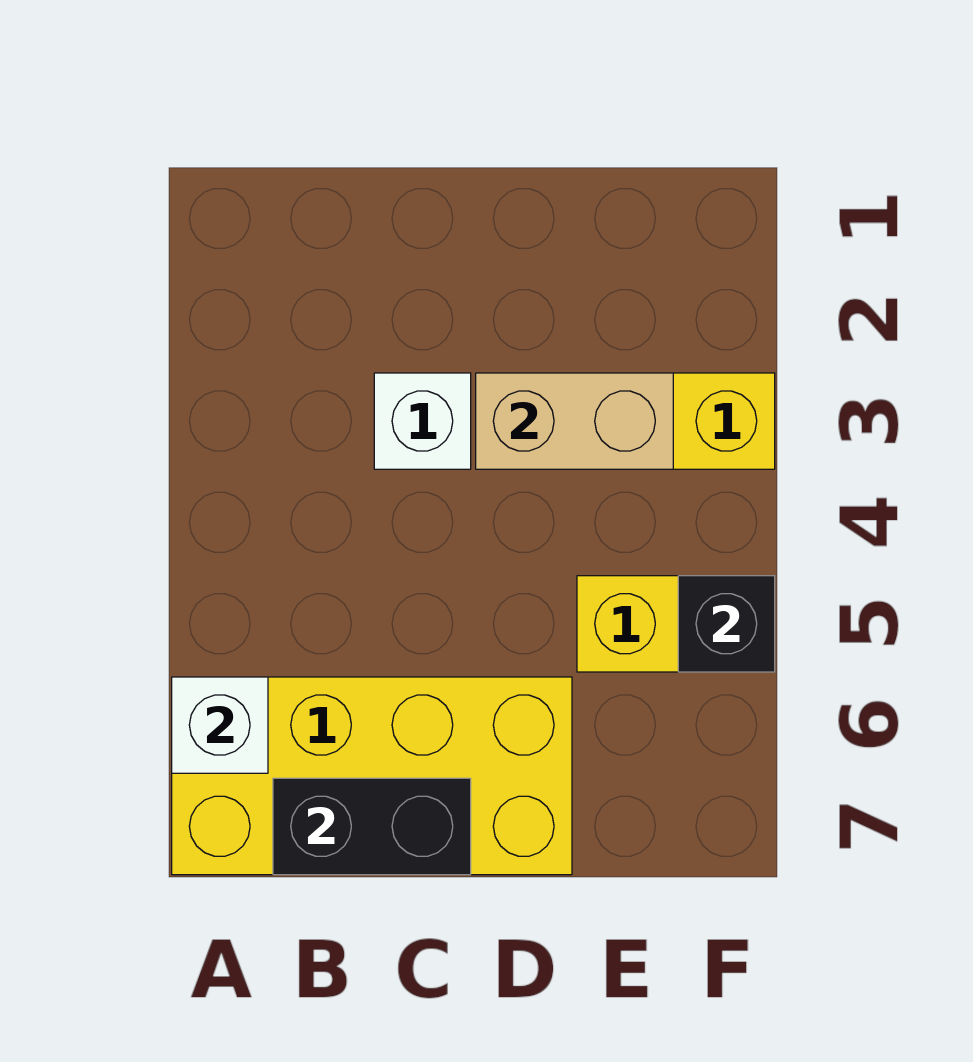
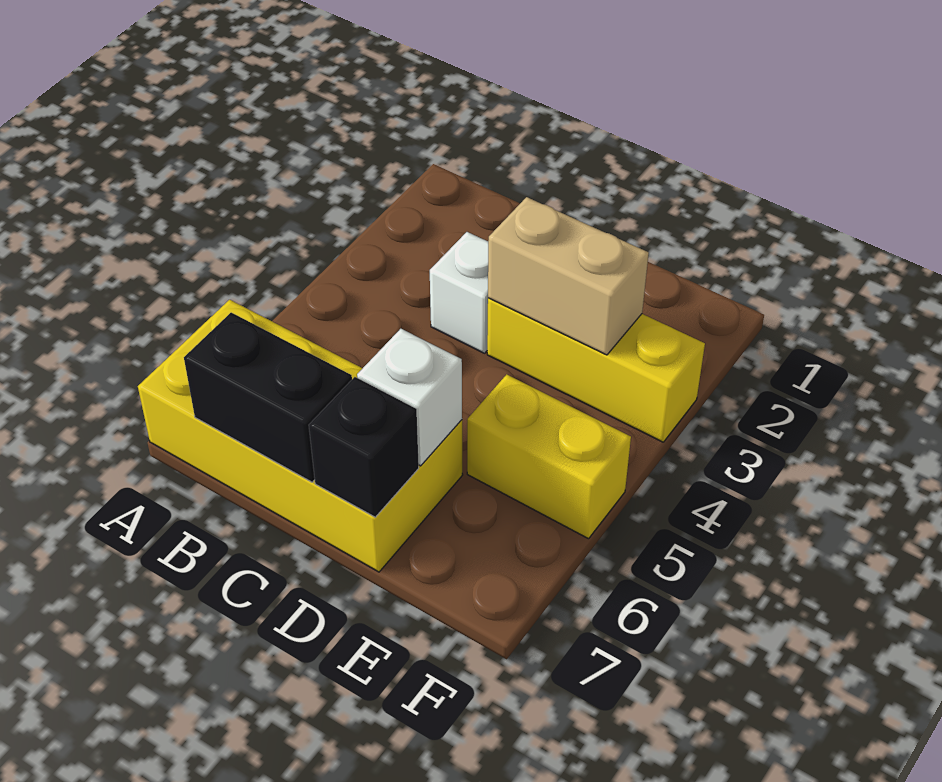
white brick A6 level 2 -> white brick D6 level 2
black brick F5 level 2 -> black brick D7 level 2

